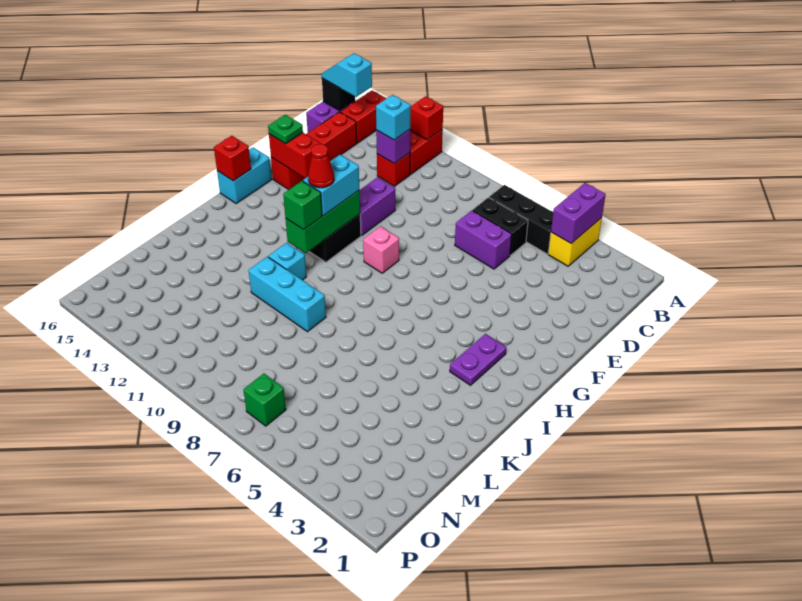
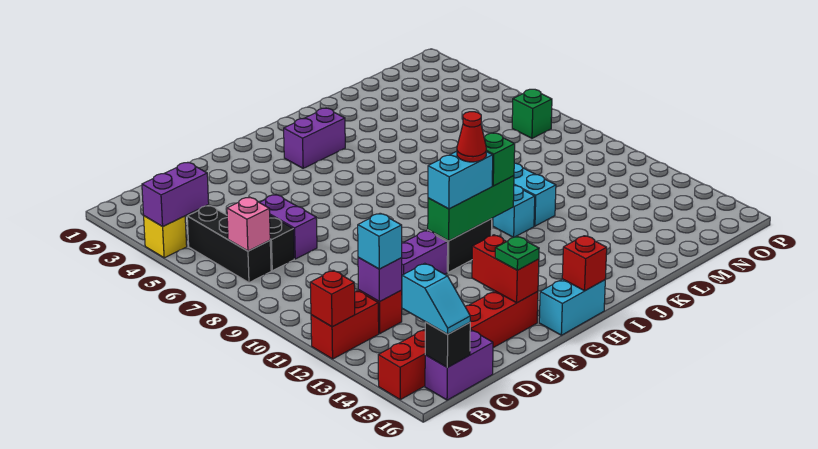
yellow brick A4:B4 level 1 -> yellow brick A4 level 1
pink brick G9 level 1 -> pink brick B7 level 2
purple plate H3:I3 level 1 -> purple brick H3:I3 level 1

